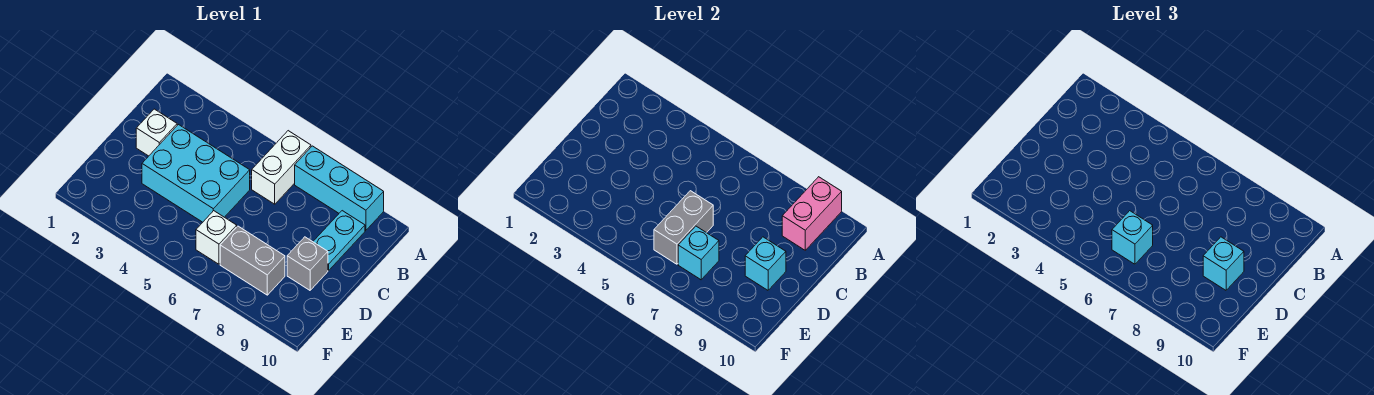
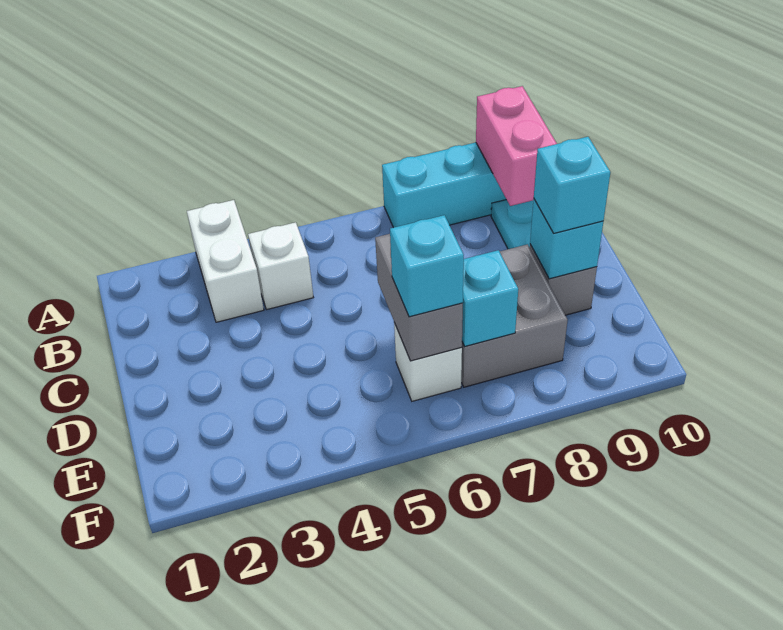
white brick A6:B6 level 1 -> white brick A3:B3 level 1
white brick C2 level 1 -> white brick B4 level 1
cyan brick C3:D5 level 1 -> none
grey brick E7:E8 level 1 -> grey brick D7:E8 level 1

